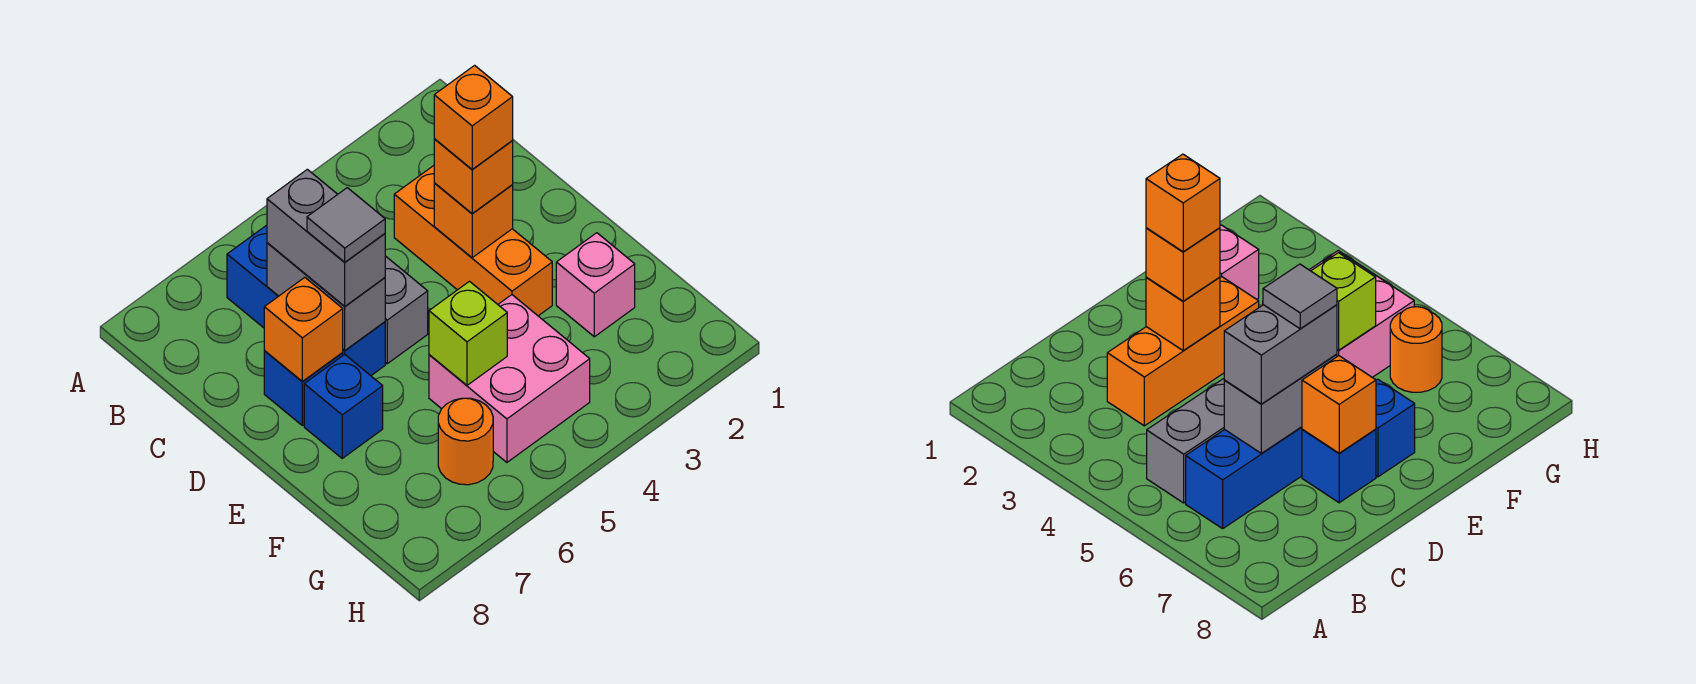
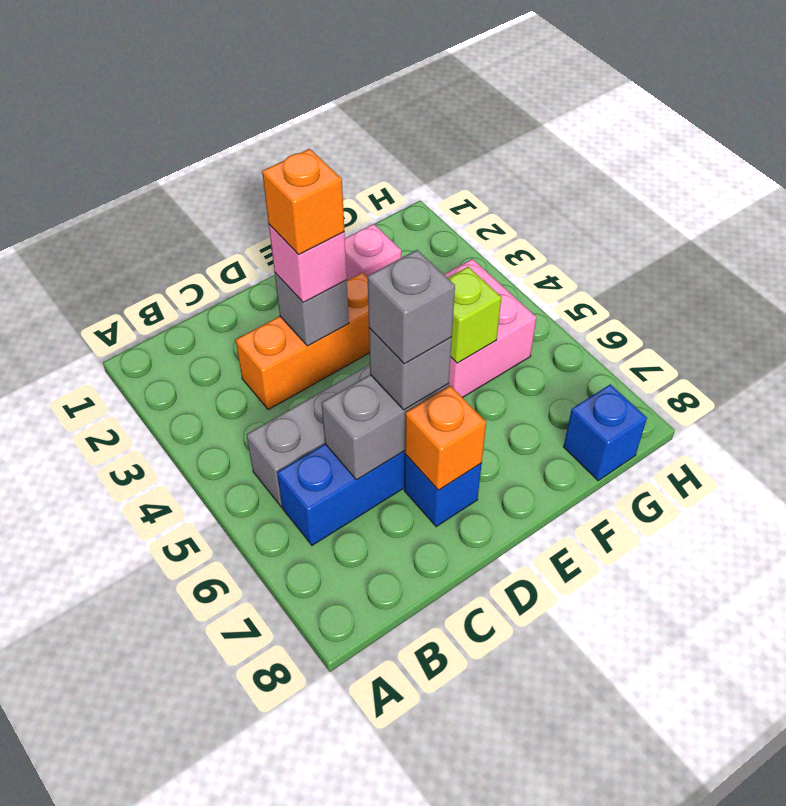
grey brick C6:D6 level 3 -> grey brick D6 level 3
orange brick D3 level 2 -> grey brick D3 level 2
orange brick D3 level 3 -> pink brick D3 level 3
grey tile D6 level 4 -> grey brick D6 level 4
blue brick E7 level 1 -> blue brick G8 level 1
orange round brick G6 level 1 -> none

